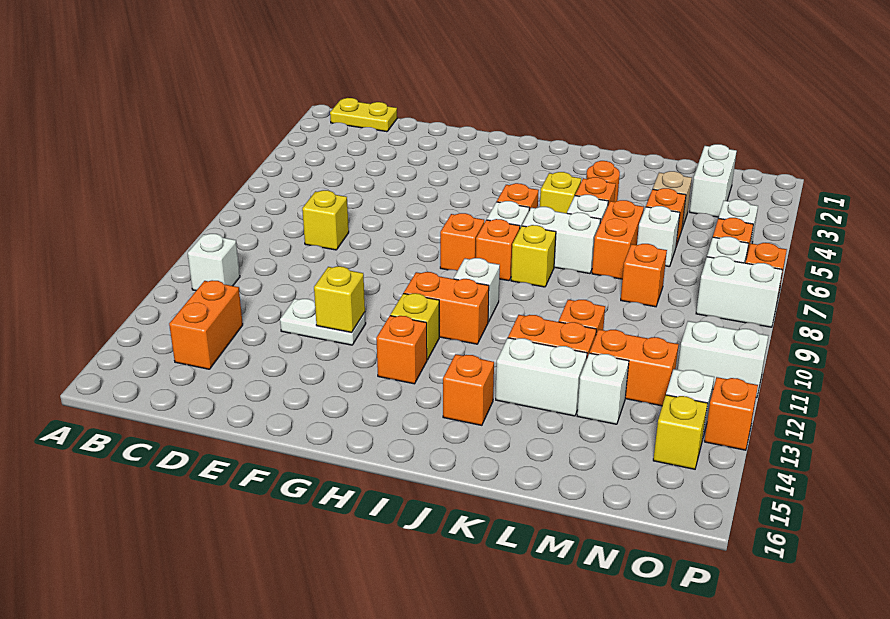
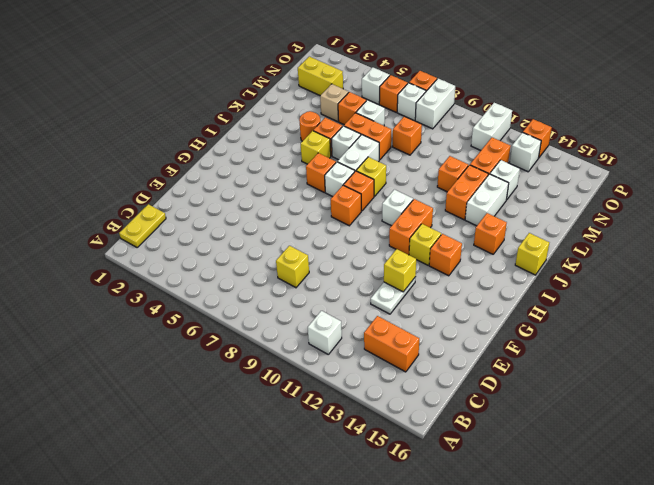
white brick N2:N3 level 1 -> yellow brick N2:N3 level 1
yellow brick O14 level 1 -> yellow brick J16 level 1

